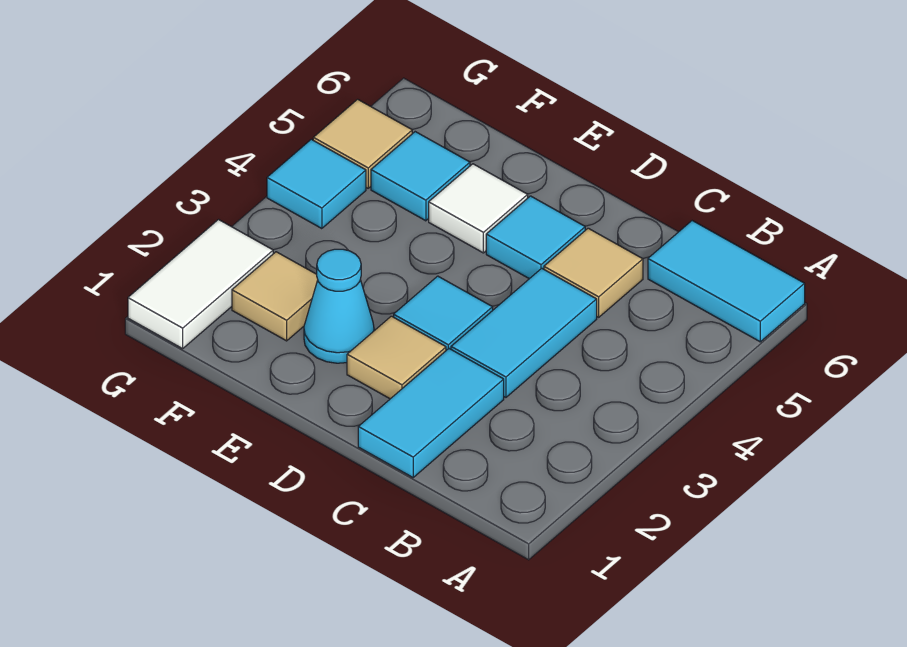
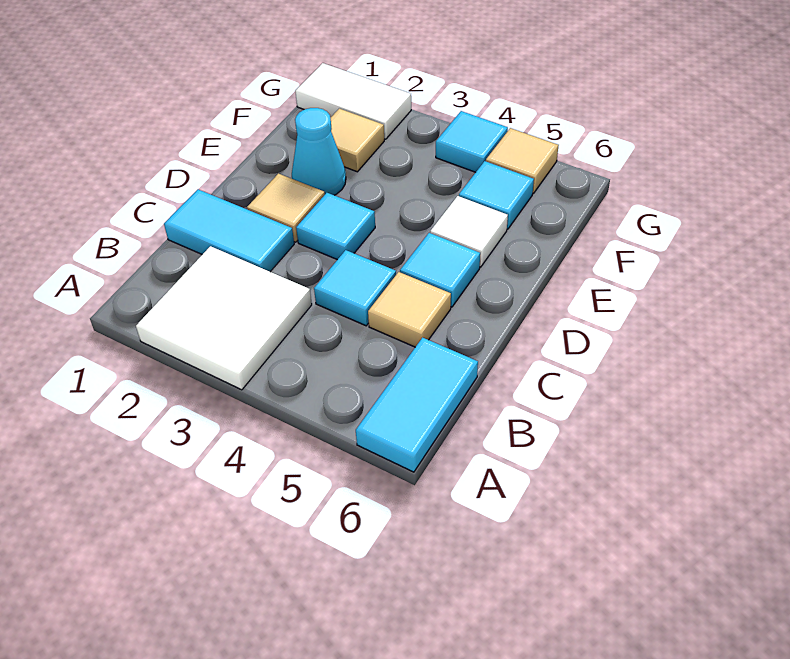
none -> white tile A2:B3 level 1
cyan tile C3:C4 level 1 -> cyan tile C4 level 1

